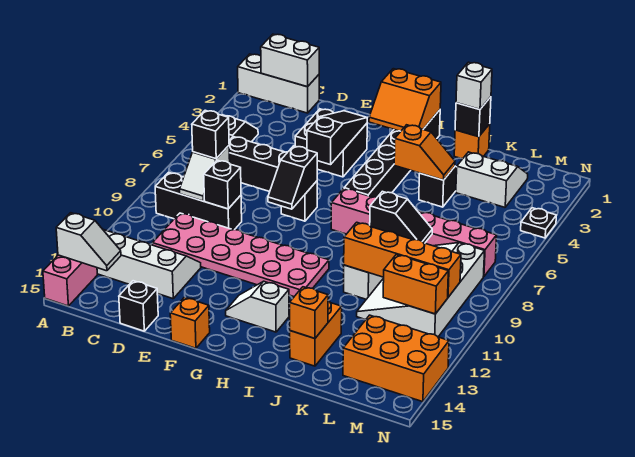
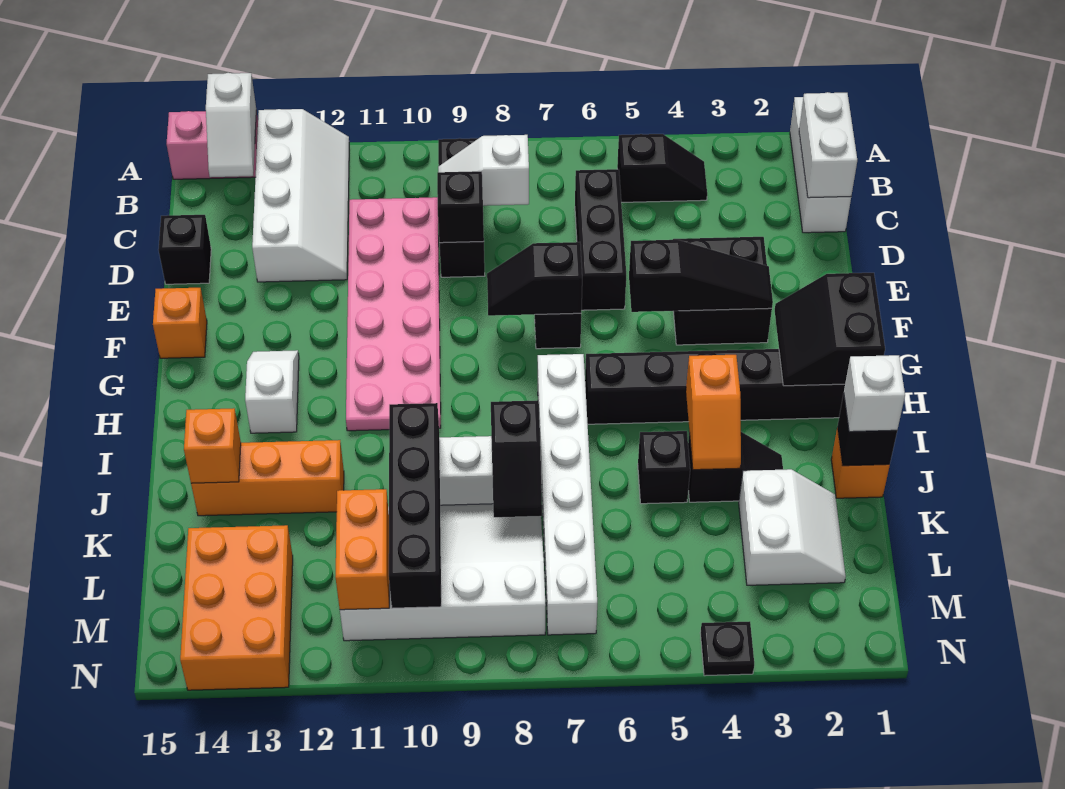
black brick C8 level 3 -> black brick J5 level 1
orange slope G1:H2 level 2 top 1 -> black slope G1:H2 level 2 top 1
pink brick H7:M7 level 1 -> white brick H7:M7 level 1
orange brick J10:M10 level 2 -> black brick J10:M10 level 2
orange brick J13:J14 level 1 -> orange brick J12:J14 level 1

